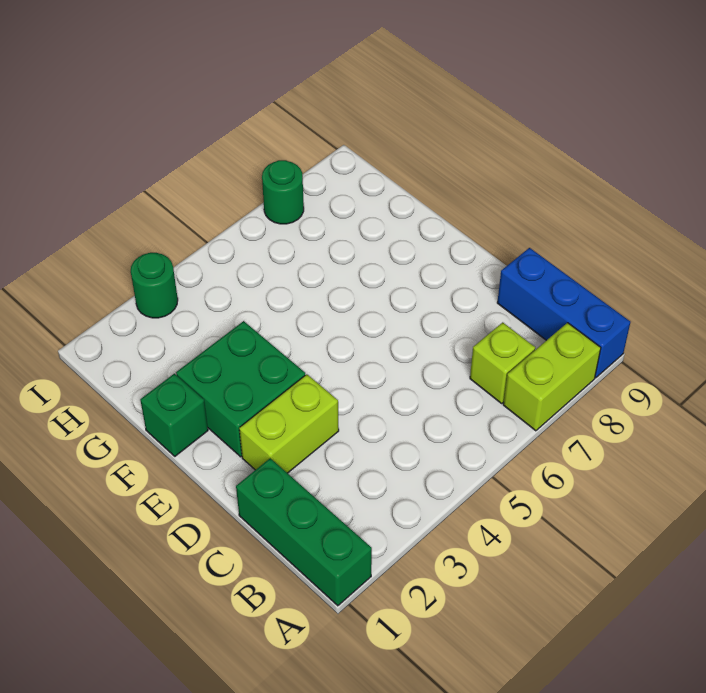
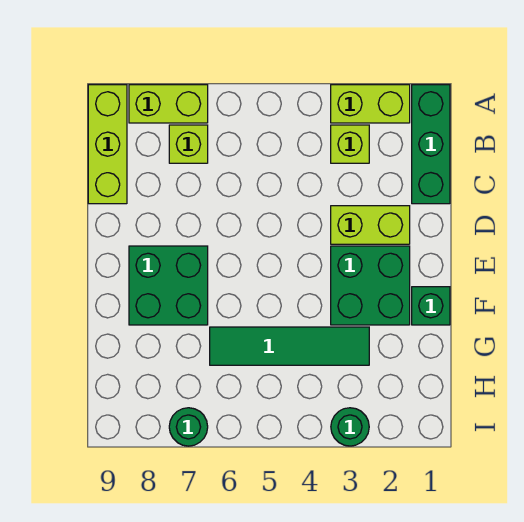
none -> lime brick A2:A3 level 1
blue brick A9:C9 level 1 -> lime brick A9:C9 level 1
none -> lime brick B3 level 1
none -> green brick E7:F8 level 1
none -> green tile G3:G6 level 1

